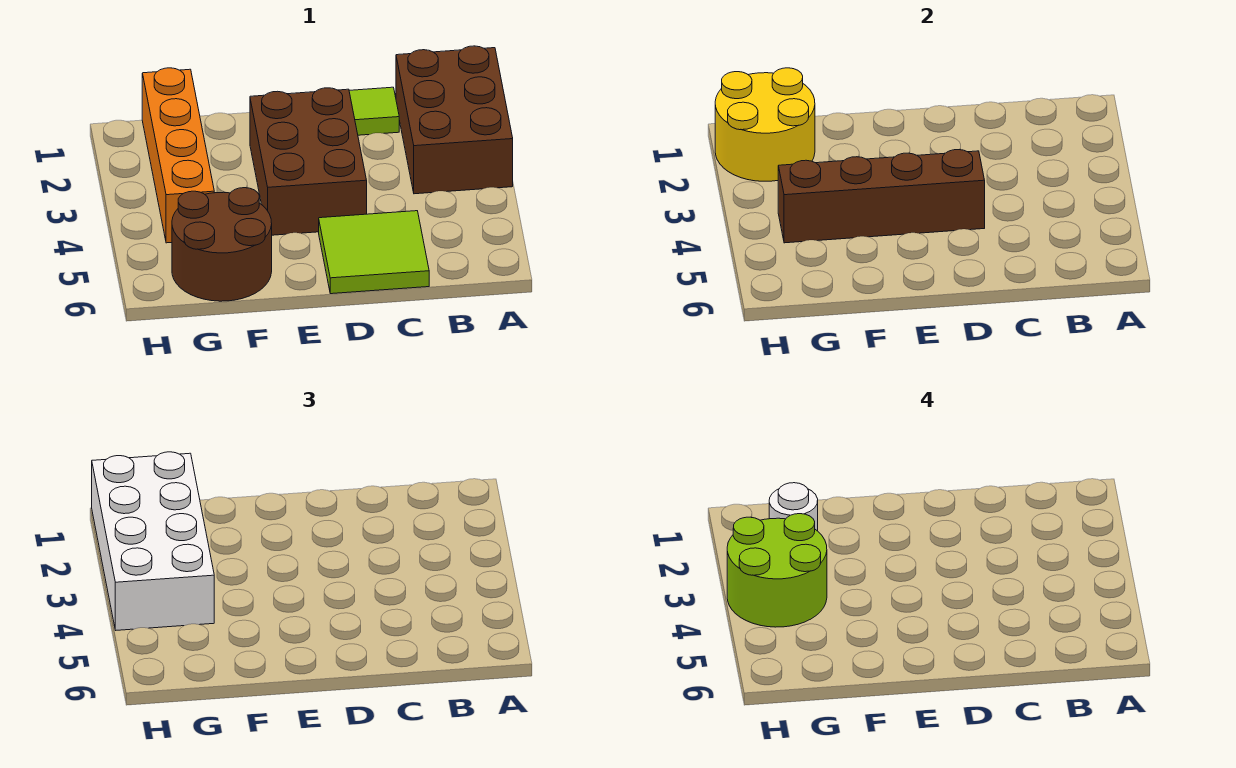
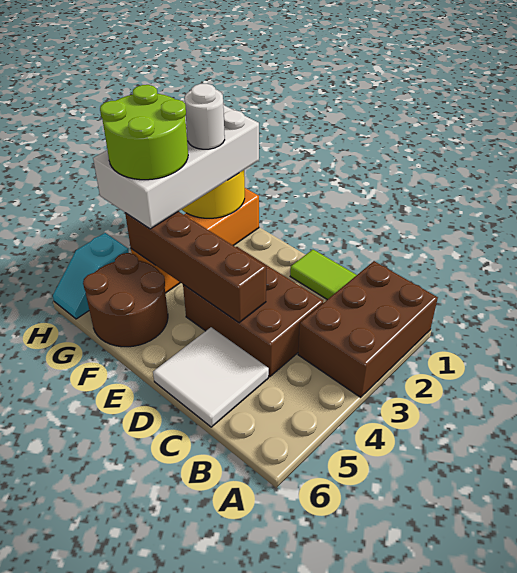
lime tile C5:D6 level 1 -> white tile C5:D6 level 1
brown brick D2:E4 level 1 -> brown brick C3:E4 level 1
none -> cyan slope H5:H6 level 1 top 5

